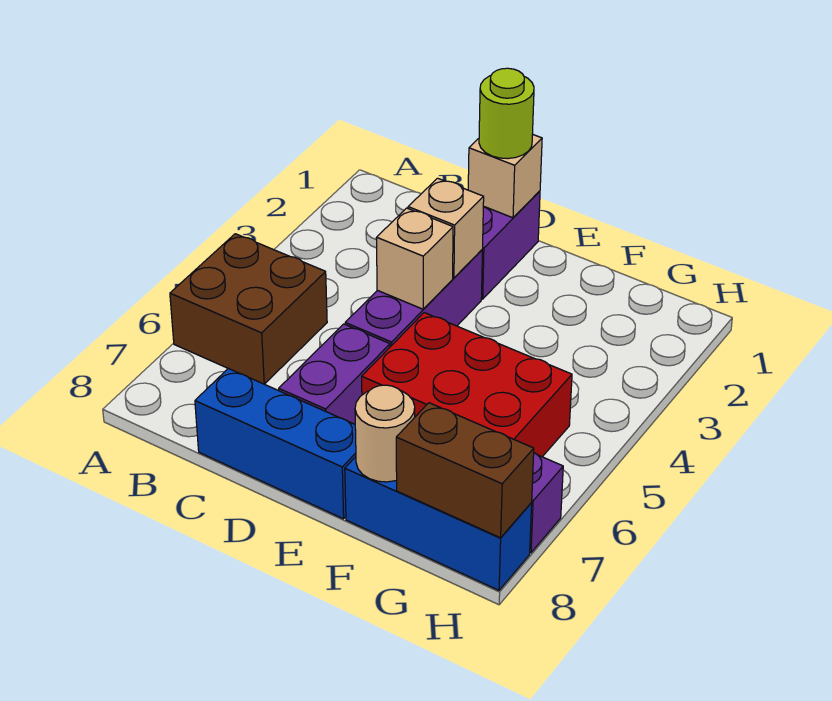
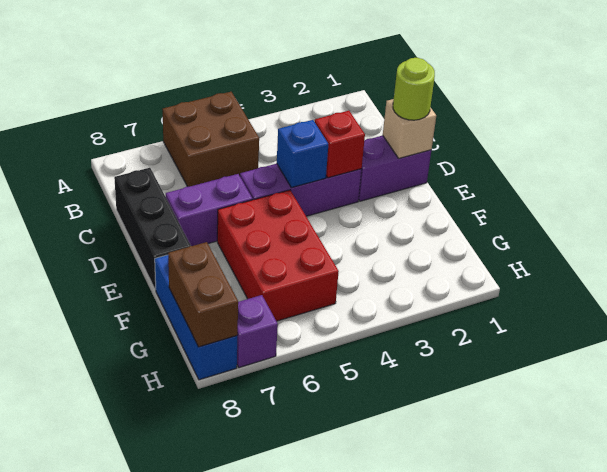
blue brick C8:E8 level 1 -> black brick C8:E8 level 1
tan brick D3 level 2 -> red brick D3 level 2
tan brick D4 level 2 -> blue brick D4 level 2
tan round brick F8 level 2 -> none

